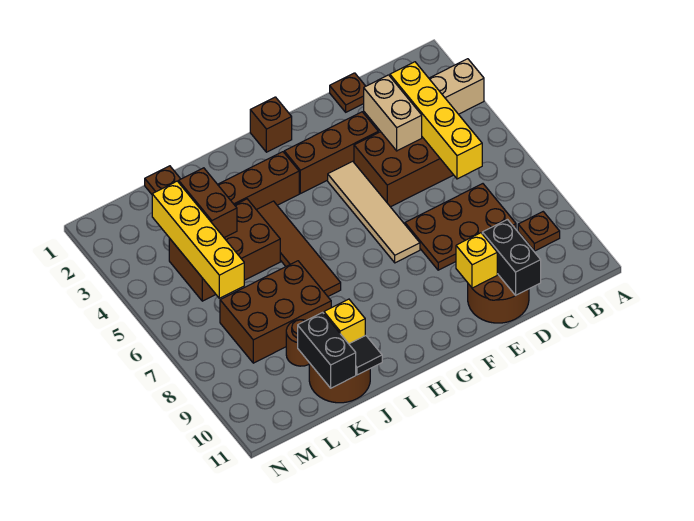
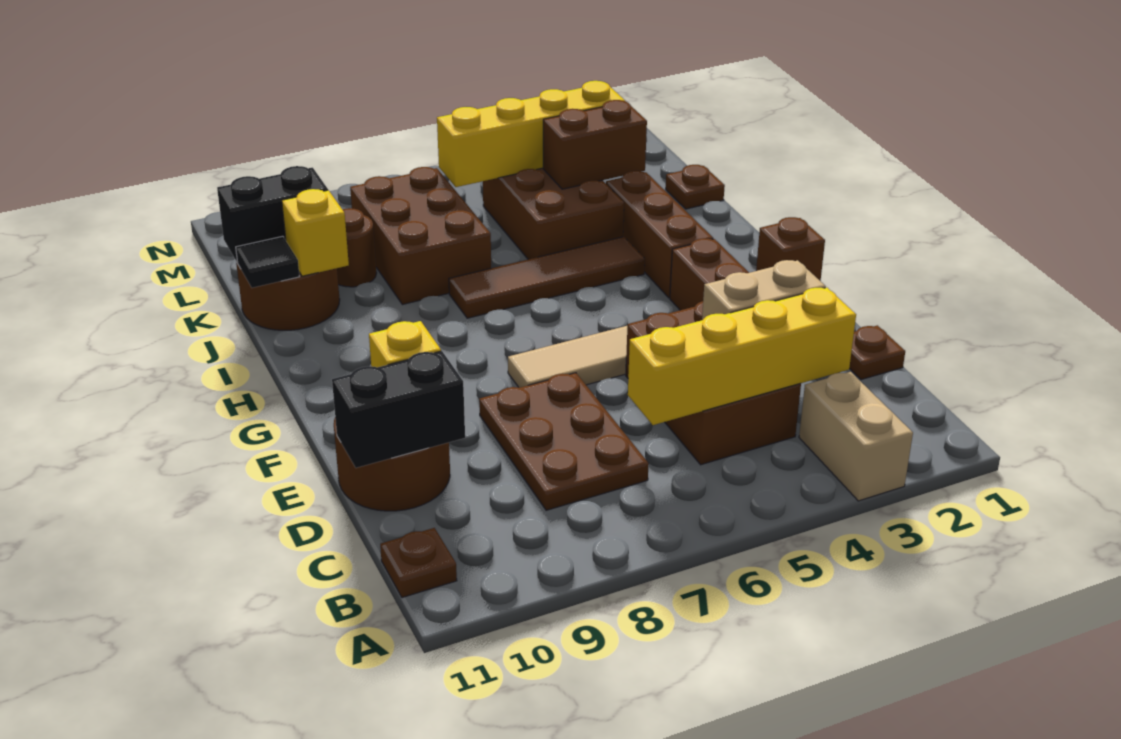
brown plate B9 level 1 -> brown plate B11 level 1

